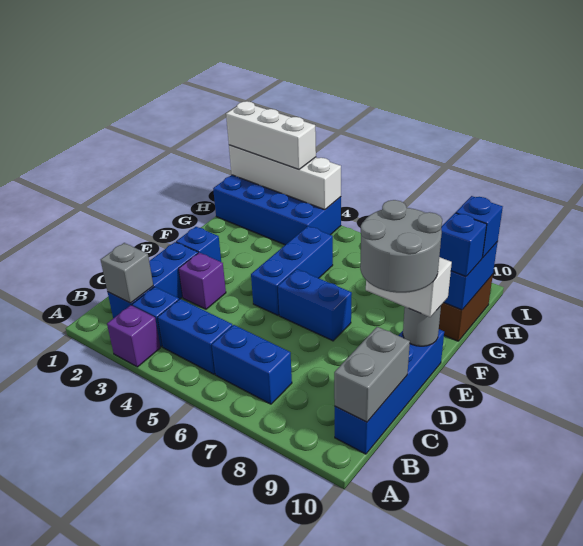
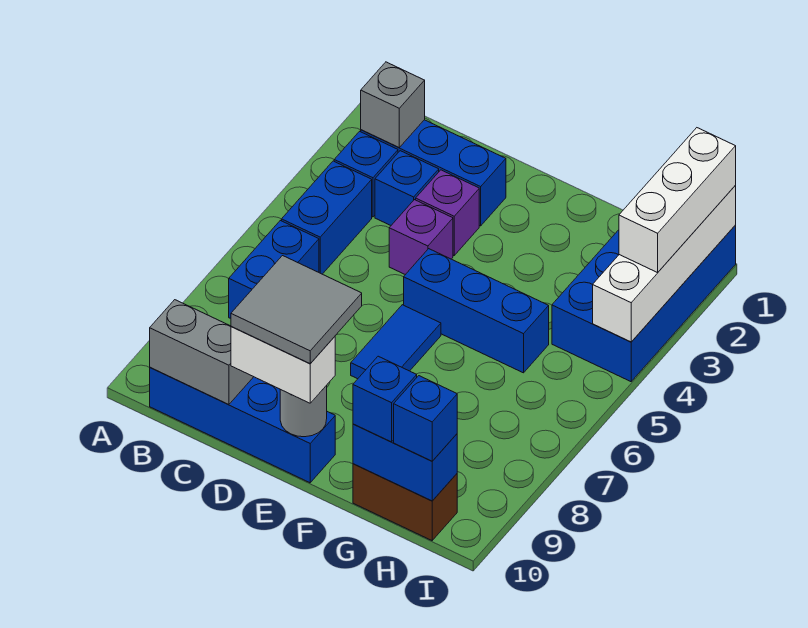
purple brick A3 level 1 -> purple brick D4 level 1
grey round brick D9:E10 level 4 -> grey tile D9:E10 level 4
blue brick E2 level 1 -> blue brick C3 level 1
blue brick E6:E7 level 1 -> blue tile E6:E7 level 1
white brick E9:E10 level 3 -> white brick D10:E10 level 3

